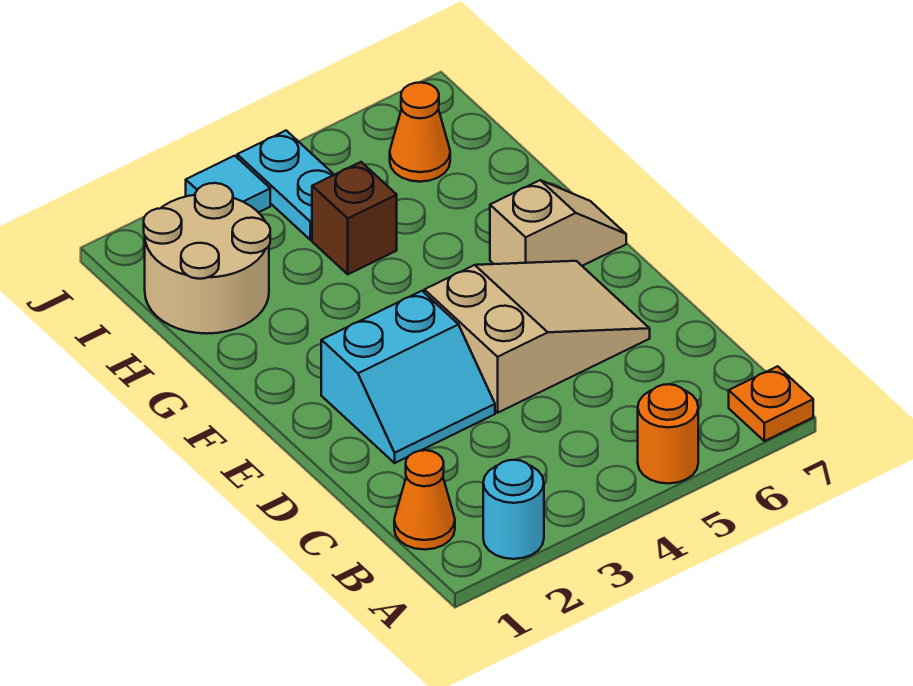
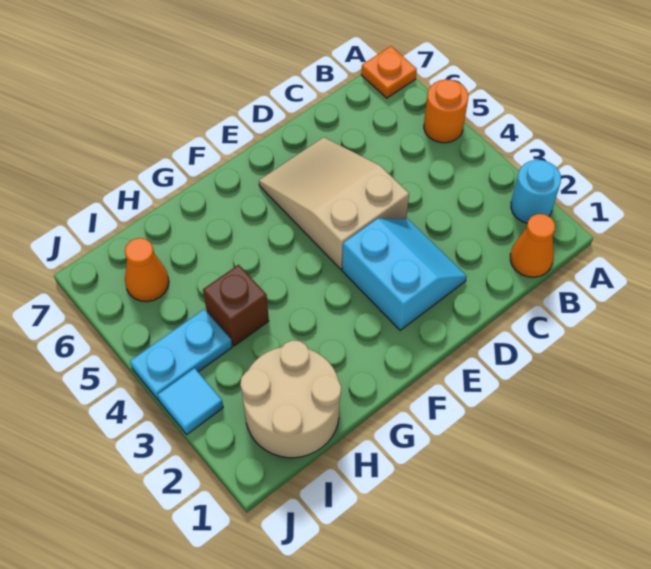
tan slope F6:F7 level 1 top 6 -> none

